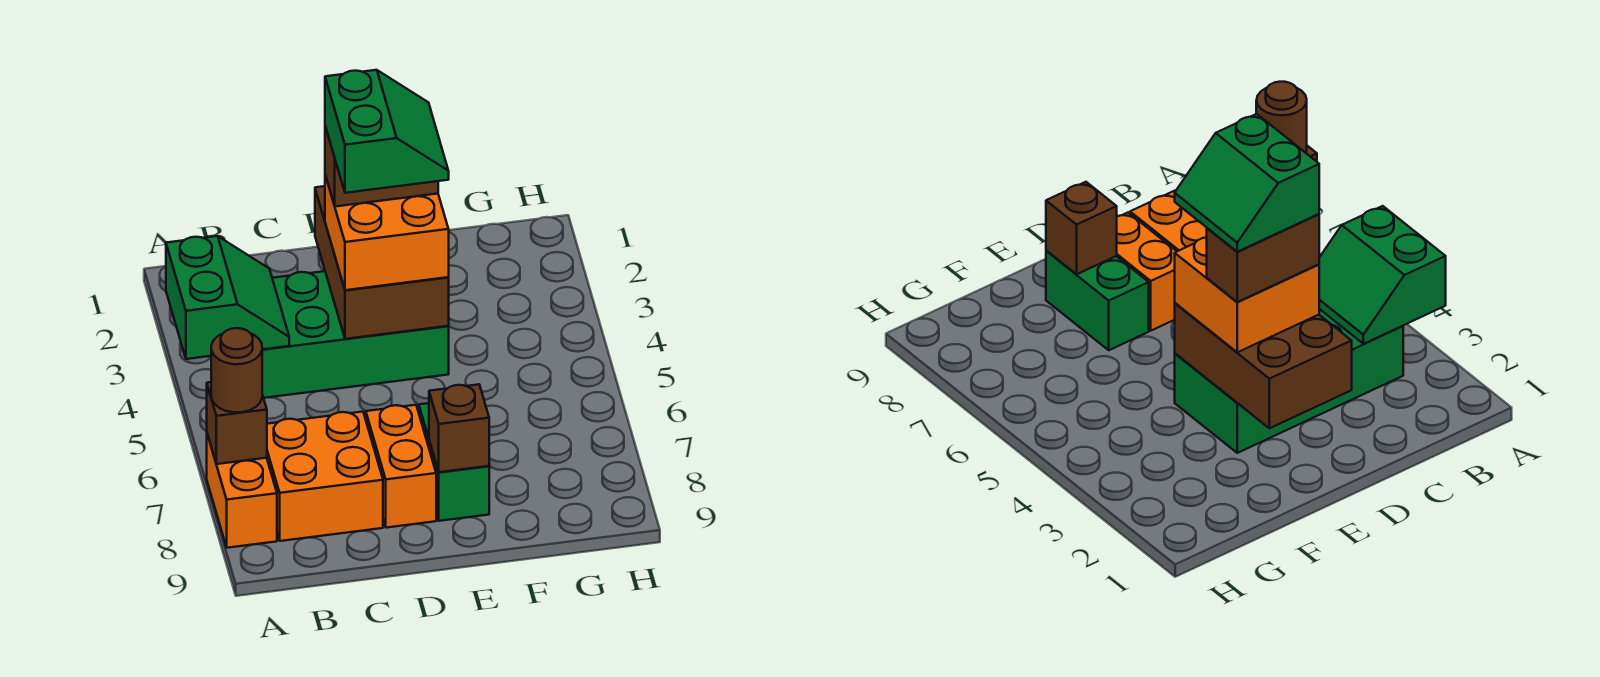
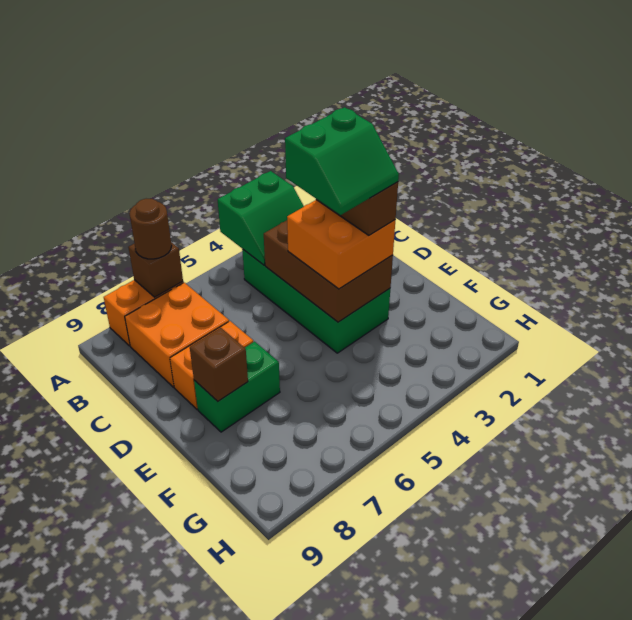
brown brick D2:E4 level 2 -> brown brick C3:E4 level 2

